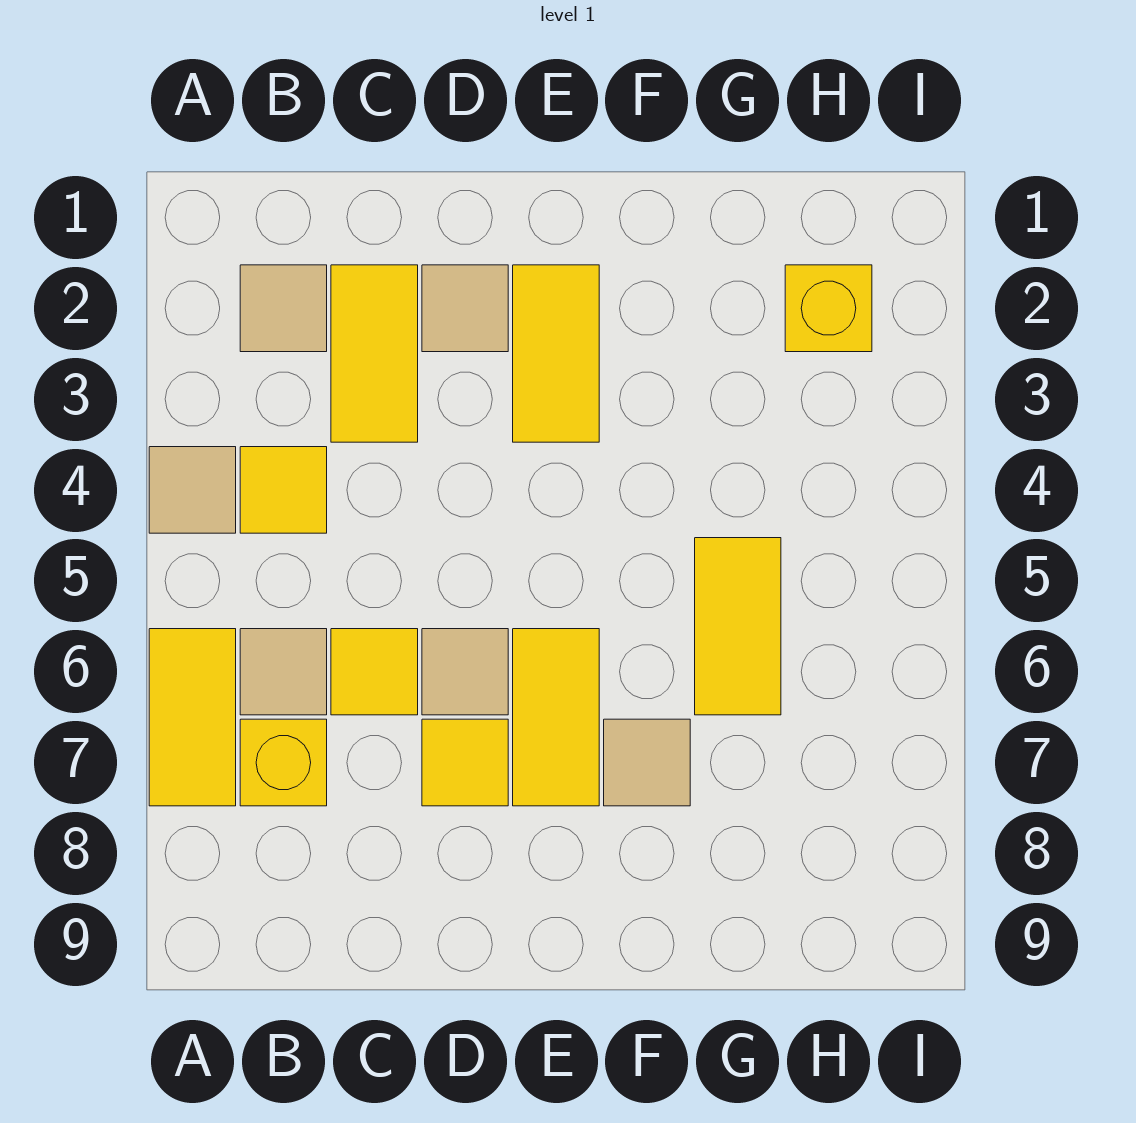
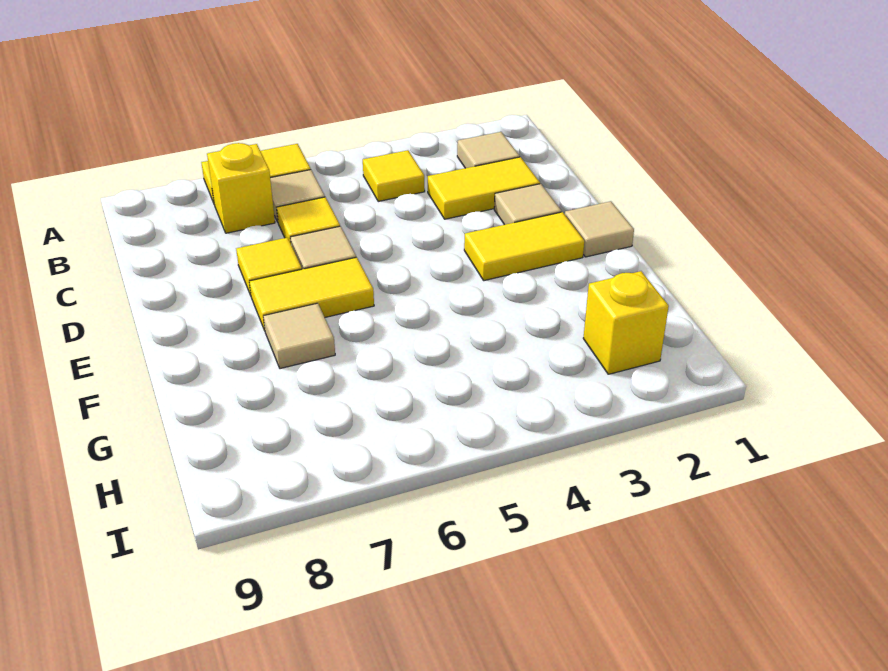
tan tile A4 level 1 -> tan tile E1 level 1
yellow tile G5:G6 level 1 -> none

